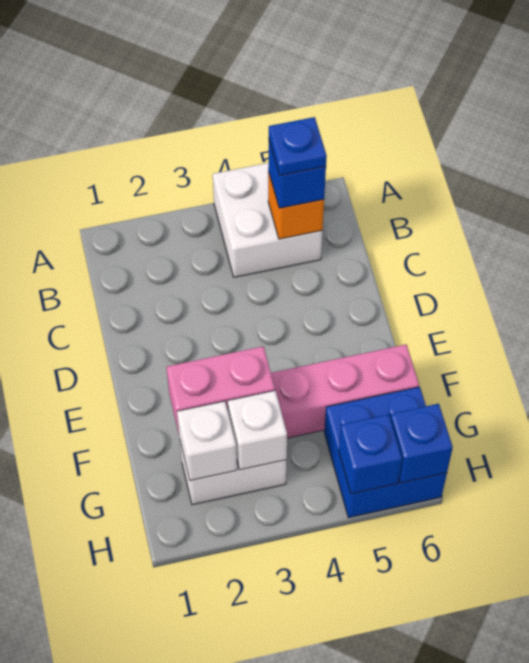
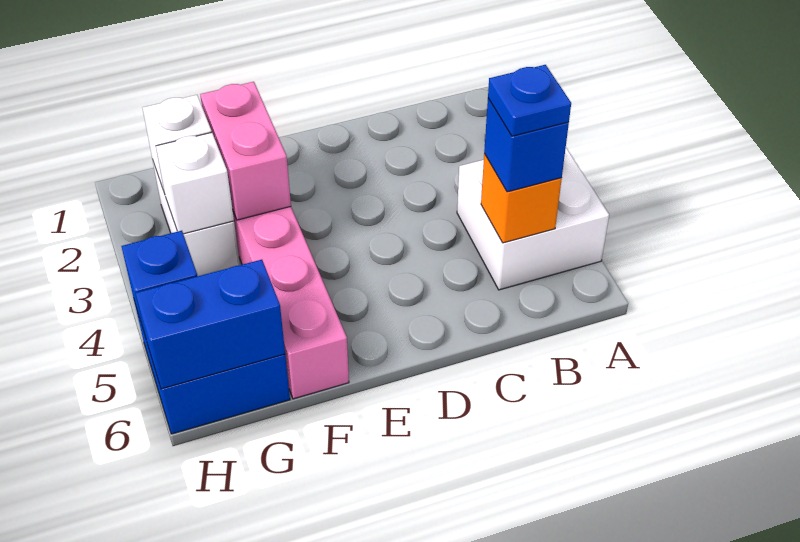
blue brick H6 level 2 -> blue brick G6:H6 level 2

